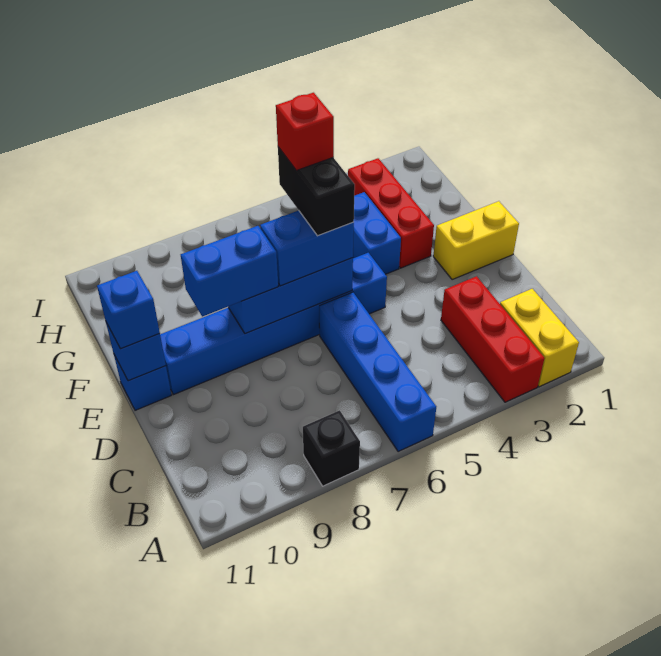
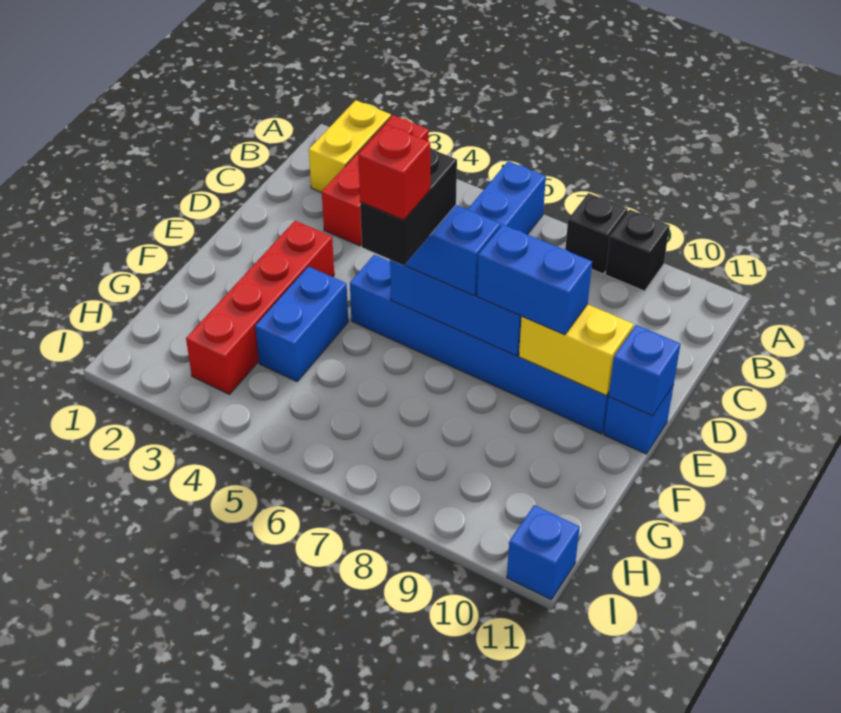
none -> black brick A9 level 1
yellow brick E1:E2 level 1 -> yellow brick E9:E10 level 2
blue brick E11 level 3 -> blue brick I11 level 1
red brick F3:H3 level 1 -> red brick E3:H3 level 1

